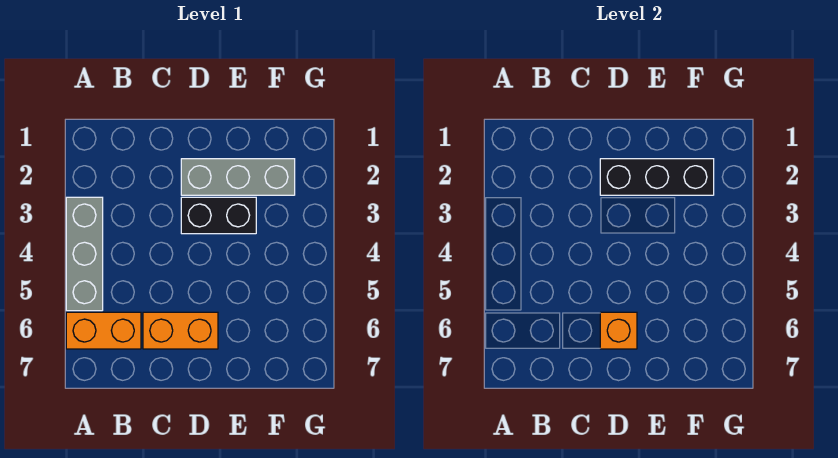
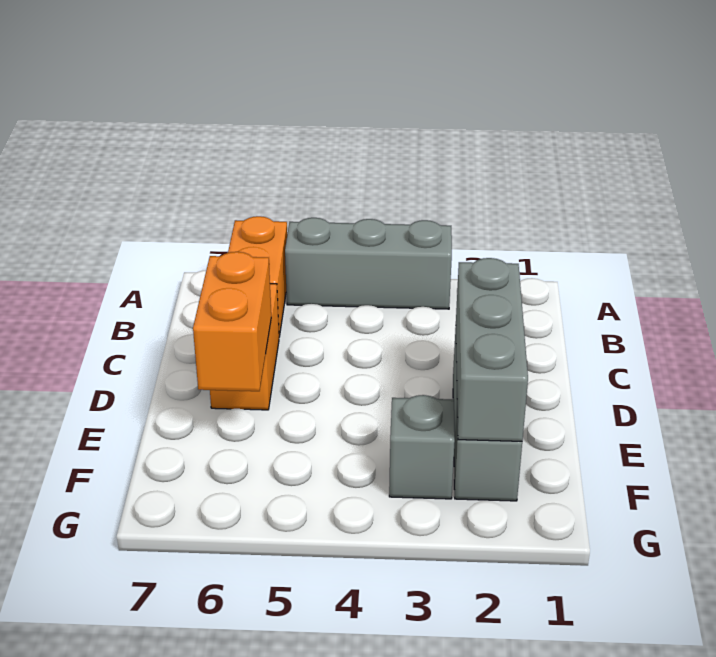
black brick D2:F2 level 2 -> grey brick D2:F2 level 2
black brick D3:E3 level 1 -> none
orange brick D6 level 2 -> orange brick D6:E6 level 2
none -> grey brick F3 level 1

